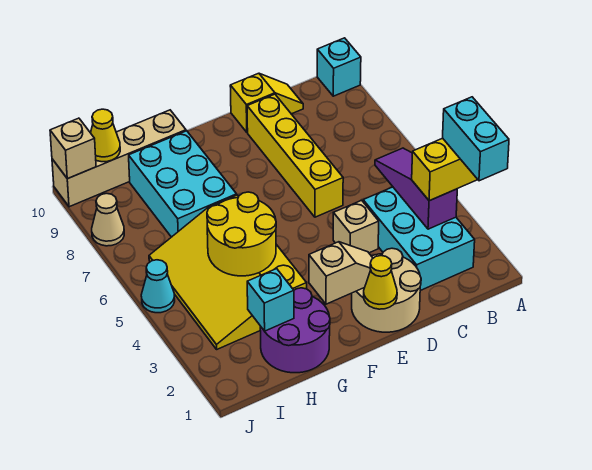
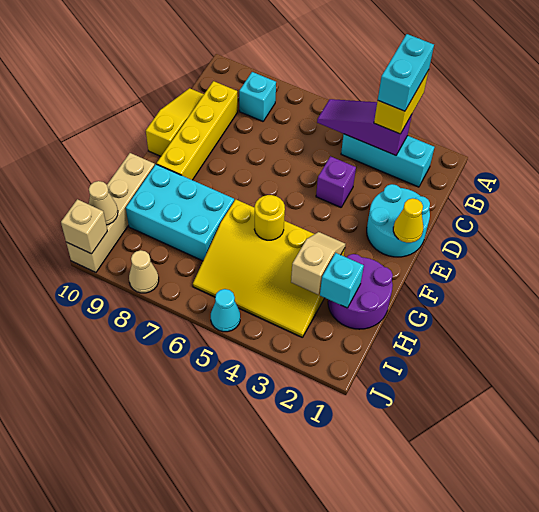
cyan brick A2:A3 level 4 -> cyan brick A3:B3 level 4
cyan brick A10 level 1 -> cyan brick B8 level 1
cyan brick B2:C4 level 1 -> cyan brick B2:B4 level 1
yellow slope C10:D10 level 1 top D -> yellow slope C10:E10 level 1 top E
tan round brick D1:E2 level 1 -> cyan round brick D1:E2 level 1
tan brick D4 level 1 -> purple brick D4 level 1
yellow brick D6:D9 level 1 -> yellow brick C9:F9 level 1
tan slope E2:F2 level 2 top F -> tan slope G3:H3 level 2 top H
yellow round brick G4:H5 level 2 -> yellow round brick G5 level 2
yellow cone I10 level 2 -> tan cone I10 level 2

